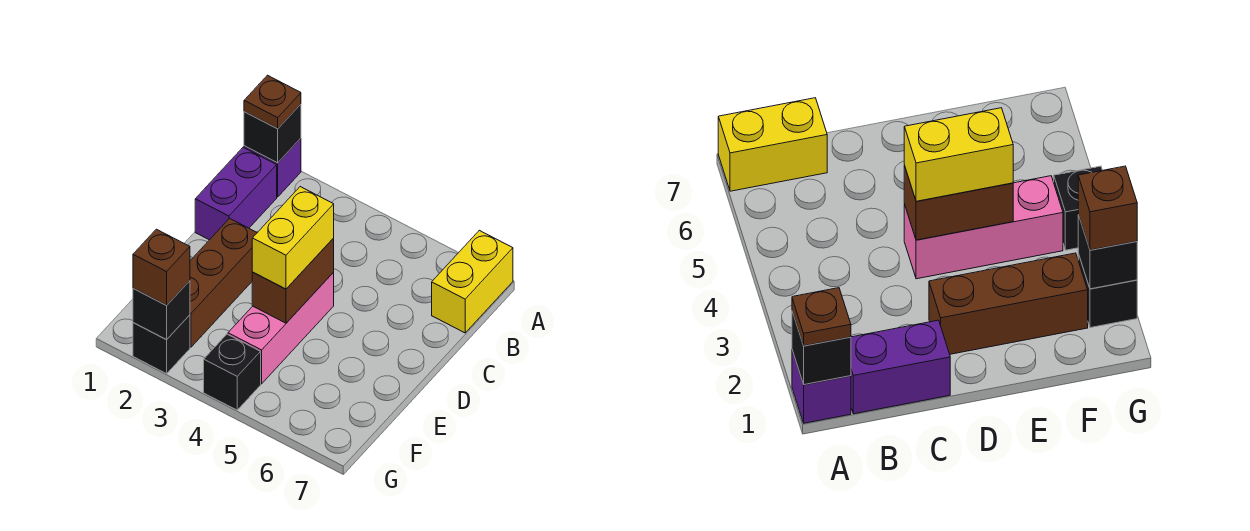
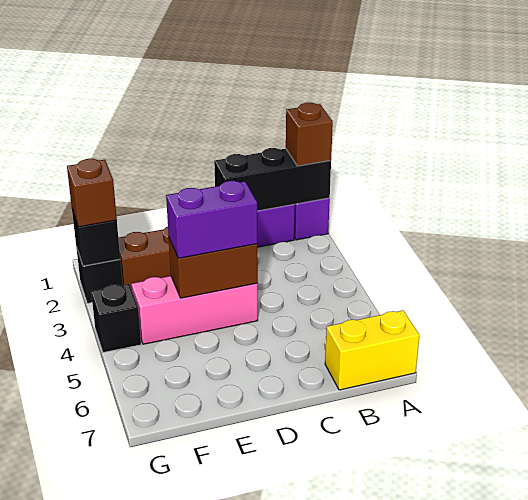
black brick A1 level 2 -> black brick A1:C1 level 2
brown plate A1 level 3 -> brown brick A1 level 3
yellow brick D4:E4 level 3 -> purple brick D4:E4 level 3

